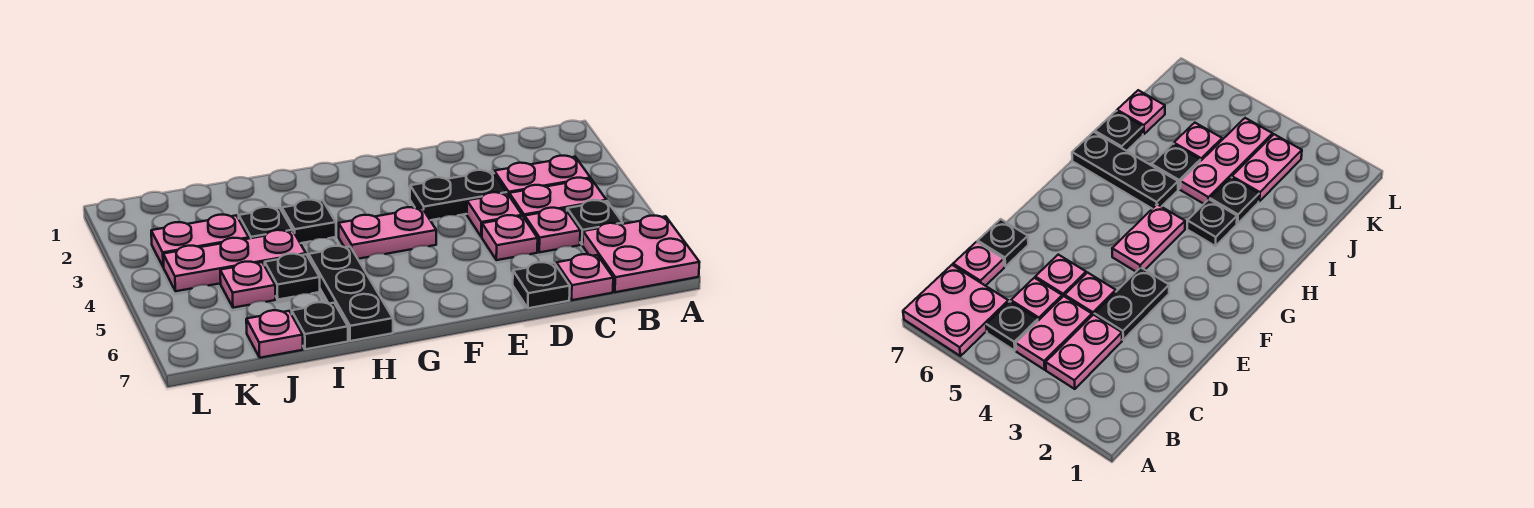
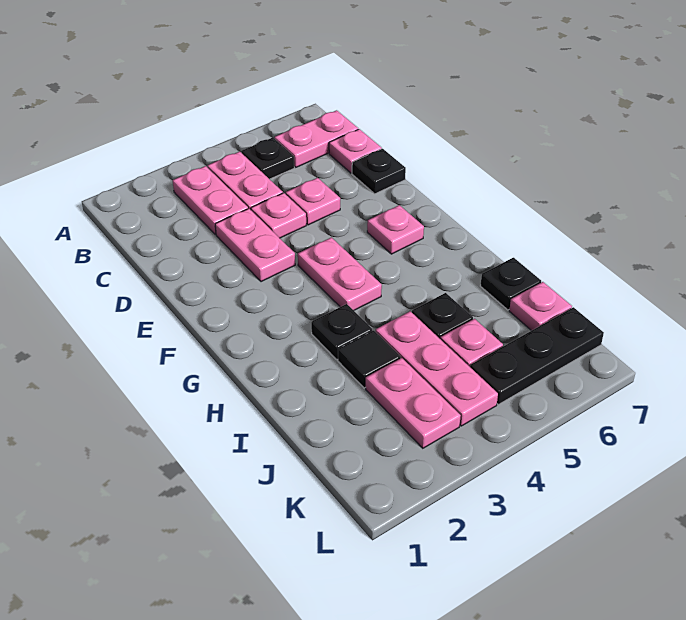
pink plate A6:B7 level 1 -> pink plate B6:B7 level 1
pink plate C5 level 1 -> pink plate F6 level 1
black plate D3:E3 level 1 -> pink plate D3:E3 level 1
black plate H5:H7 level 1 -> black plate K5:K7 level 1
black plate I3 level 1 -> black tile I3 level 1

